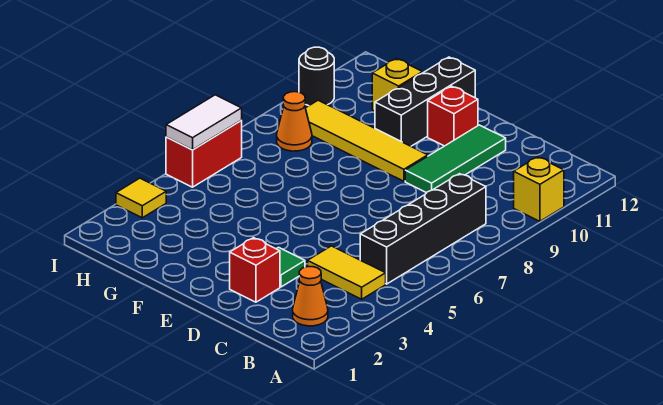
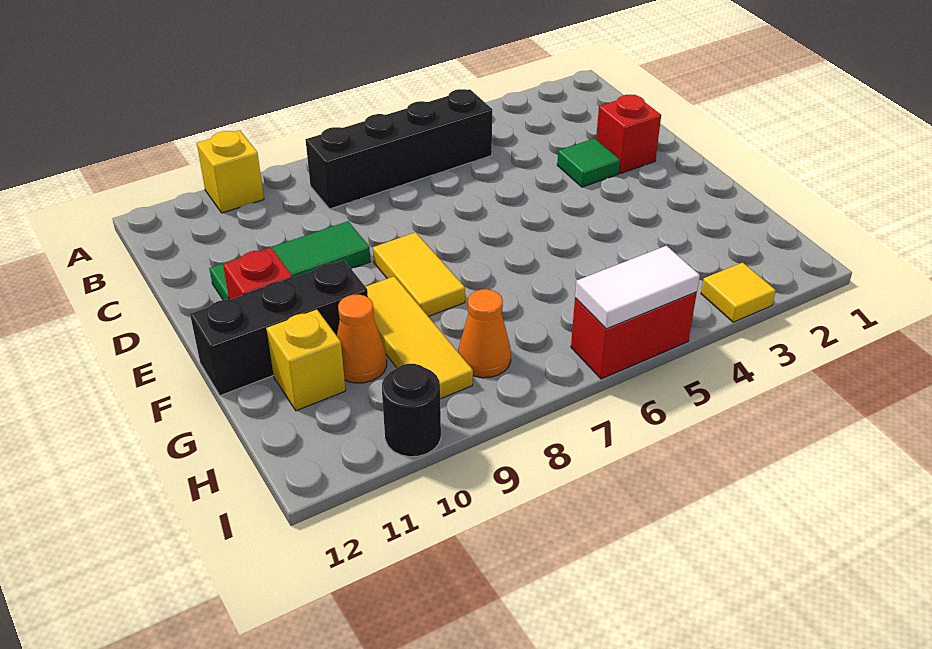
orange cone B2 level 1 -> orange cone G10 level 1
yellow tile B4:C4 level 1 -> yellow tile E8:F8 level 1
yellow tile E9:H9 level 1 -> yellow tile F9:H9 level 1

